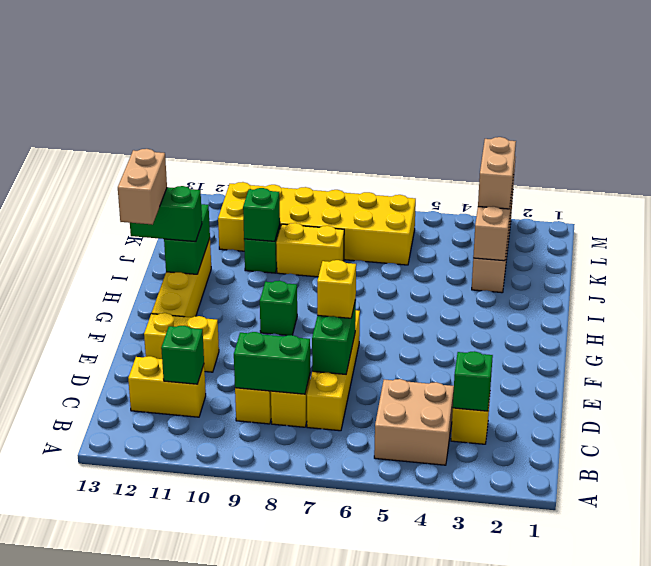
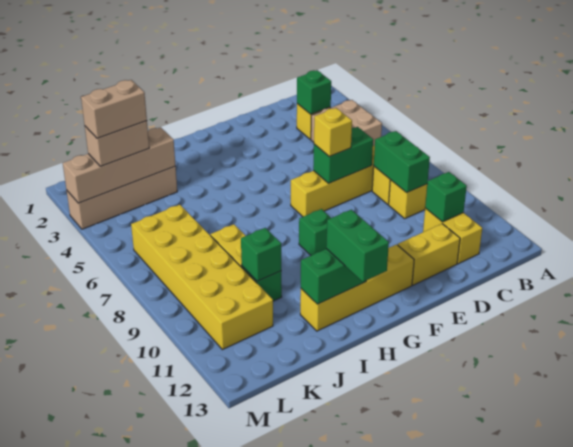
yellow brick E11:E12 level 1 -> yellow brick D12:E12 level 1
tan brick G13:H13 level 4 -> tan brick K3:L3 level 4

